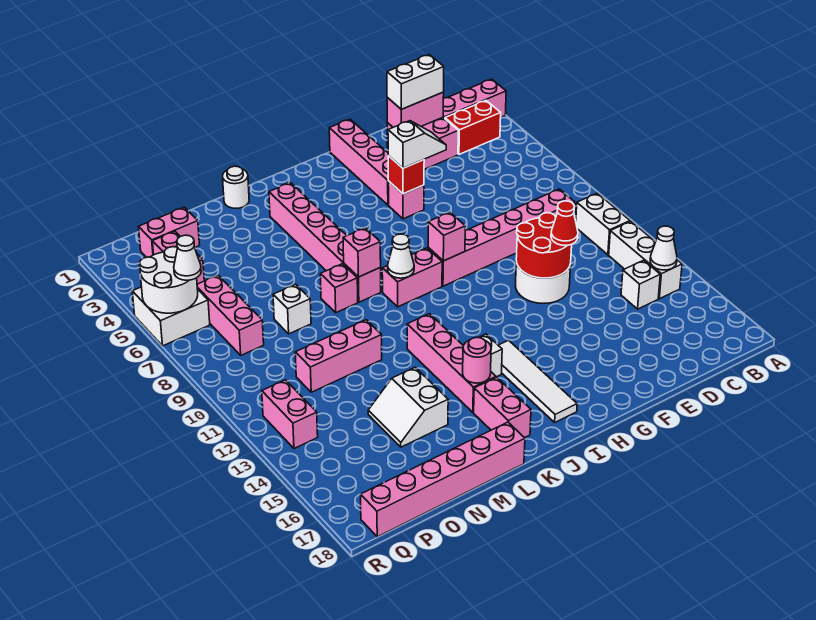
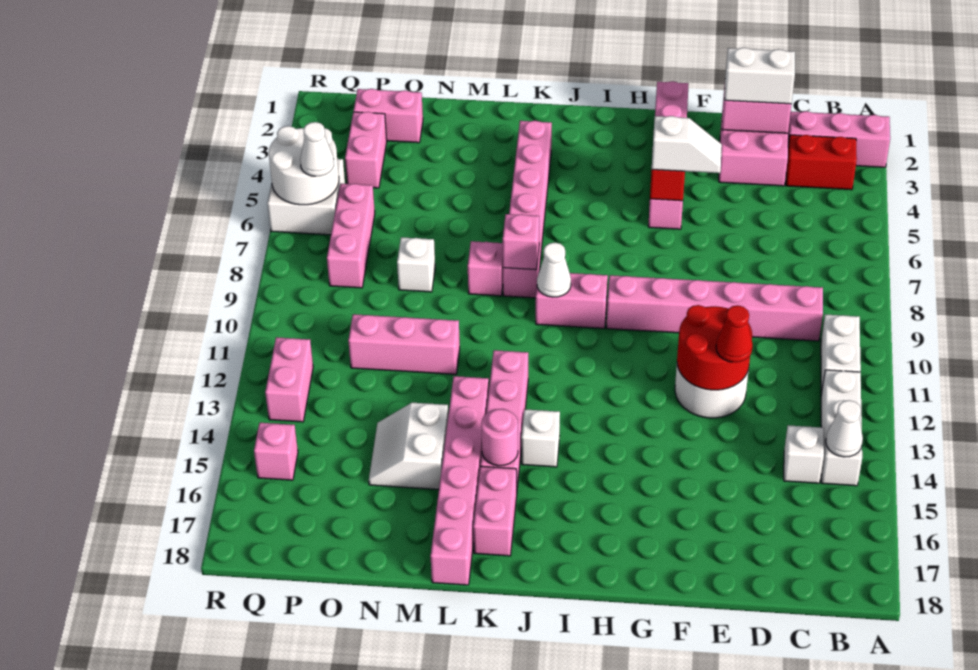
pink brick H9 level 2 -> pink brick Q15 level 1
white tile I14:I17 level 1 -> none
white round brick L1 level 1 -> none
pink brick L18:Q18 level 1 -> pink brick L13:L18 level 1

